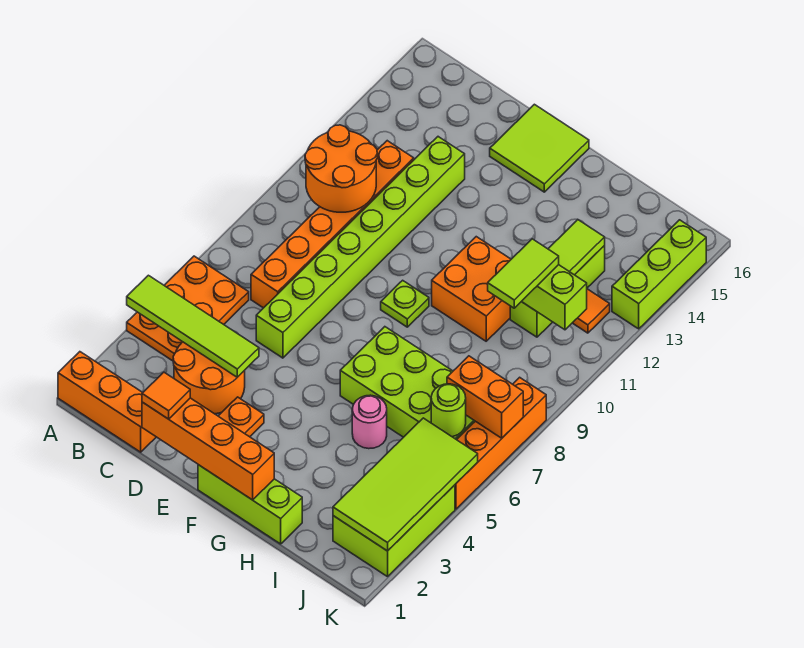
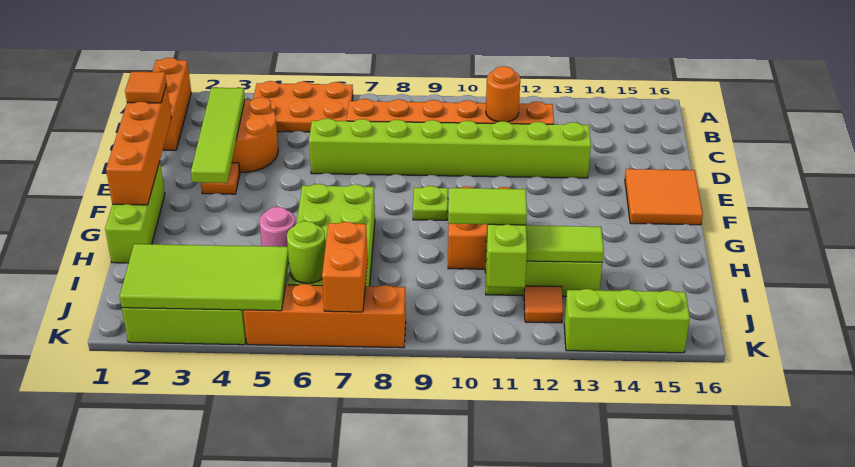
lime tile A4:D4 level 2 -> lime tile C3:F3 level 2
orange round brick B10:C11 level 2 -> orange round brick C11 level 2
lime tile E15:F16 level 1 -> orange tile E15:F16 level 1

